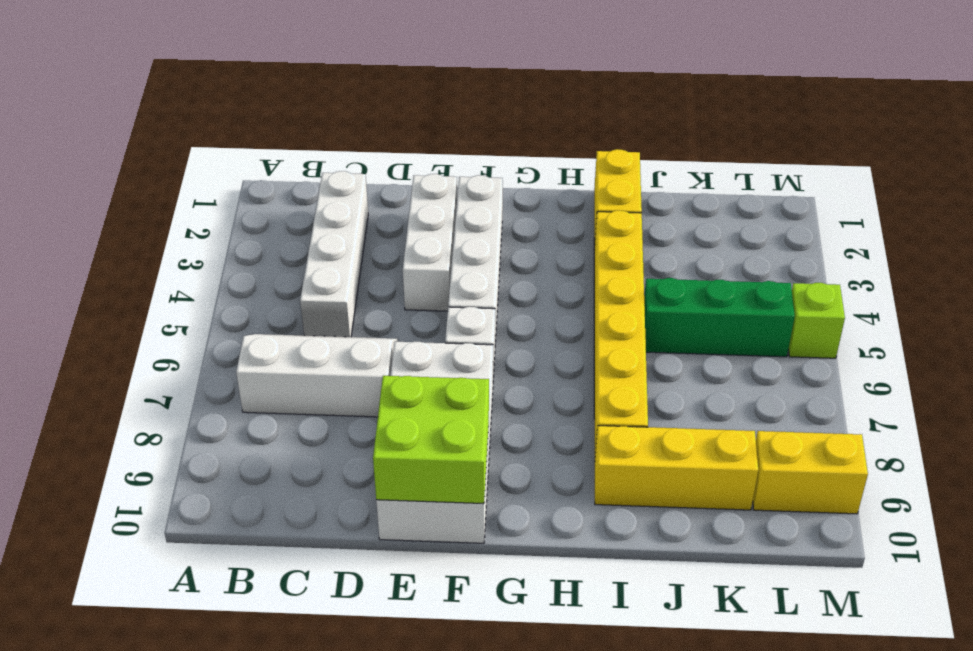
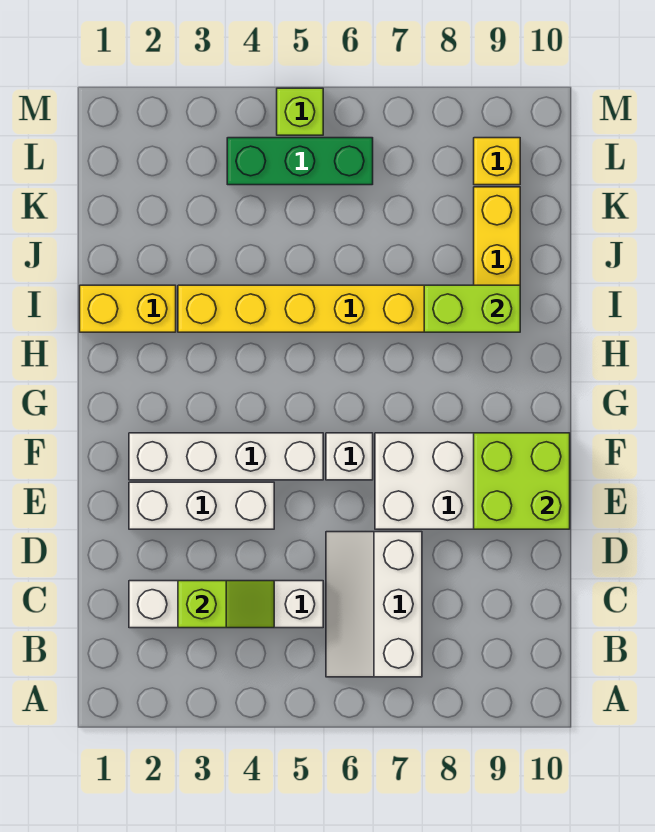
none -> lime slope C3:C4 level 2 top 3
none -> lime brick I8:I9 level 2
green brick J5:L5 level 1 -> green brick L4:L6 level 1
yellow brick L9:M9 level 1 -> yellow brick L9 level 1

